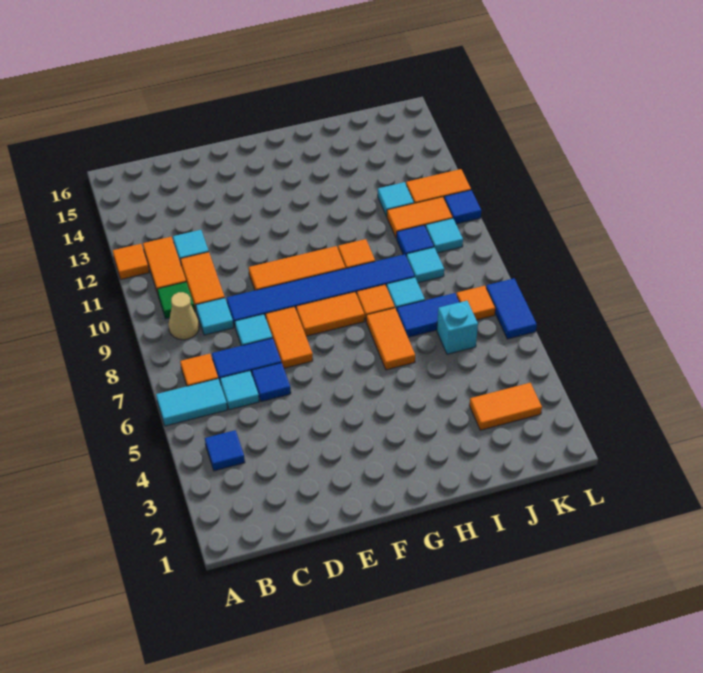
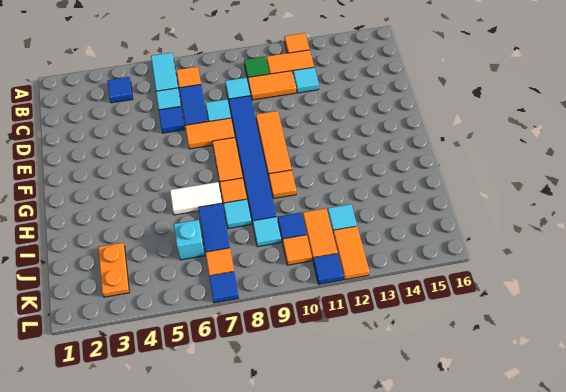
tan cone B9 level 1 -> none
orange tile H6:H7 level 1 -> white tile H6:H7 level 1
orange tile J3:K3 level 1 -> orange plate J3:K3 level 1
cyan tile K10 level 1 -> orange tile K10 level 1
blue tile L6:L7 level 1 -> blue tile L7 level 1

